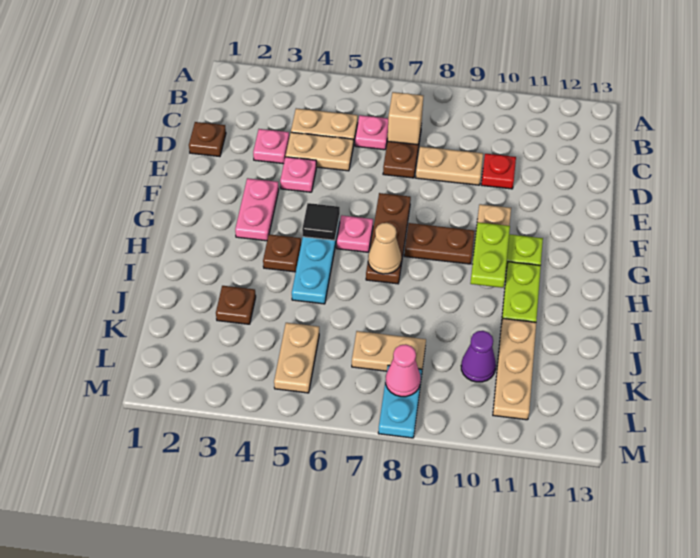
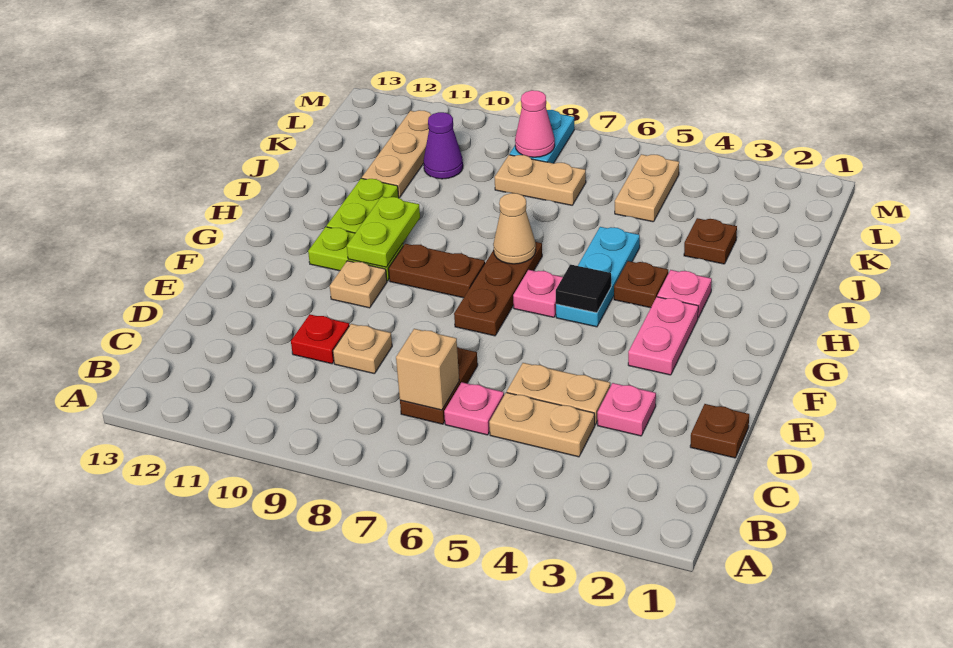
tan plate D8:D9 level 1 -> tan plate D9 level 1
pink plate E4 level 1 -> pink plate H3 level 1

